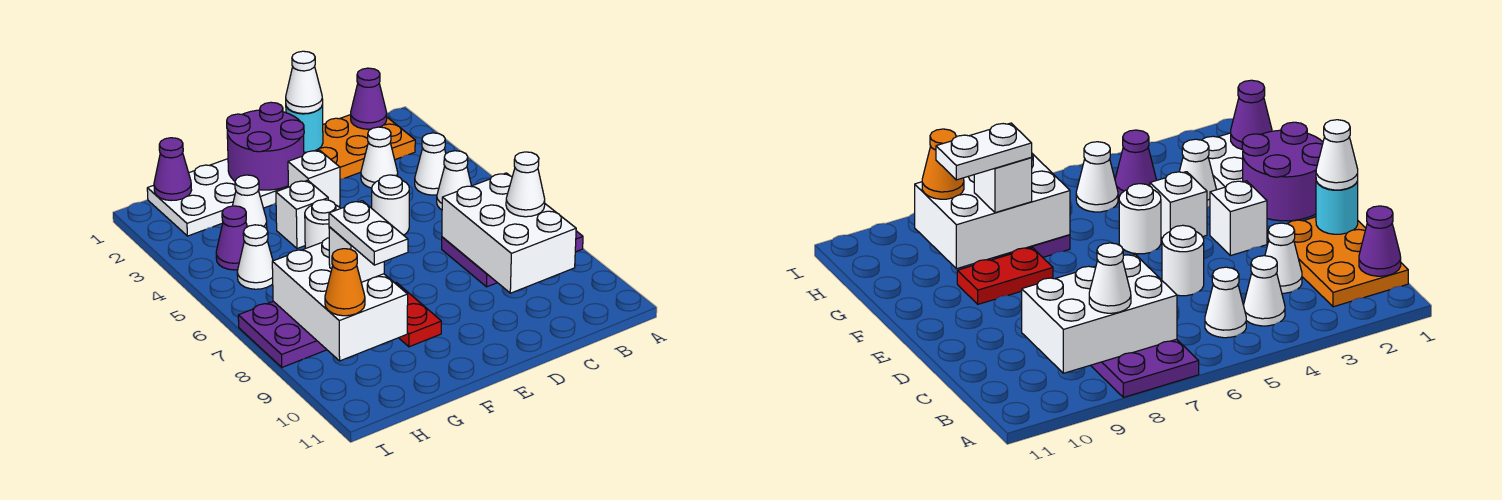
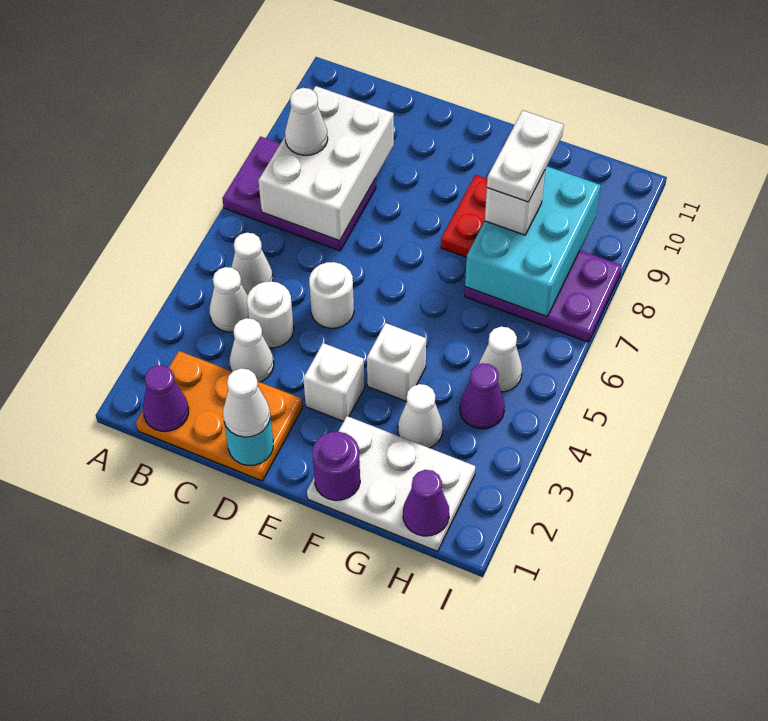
purple round brick E1:F2 level 2 -> purple round brick F1 level 2
white round brick F5 level 1 -> white round brick C4 level 1
white brick G7:H9 level 2 -> cyan brick G7:H9 level 2
orange cone H9 level 3 -> none

